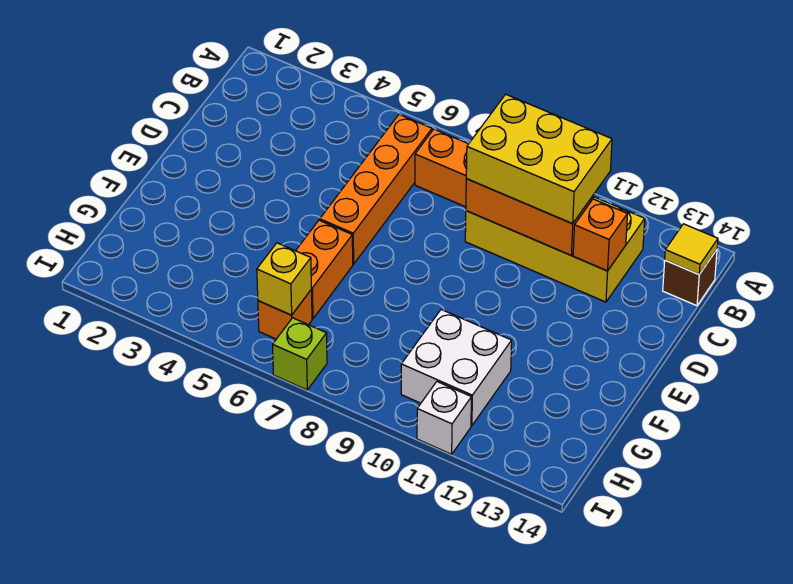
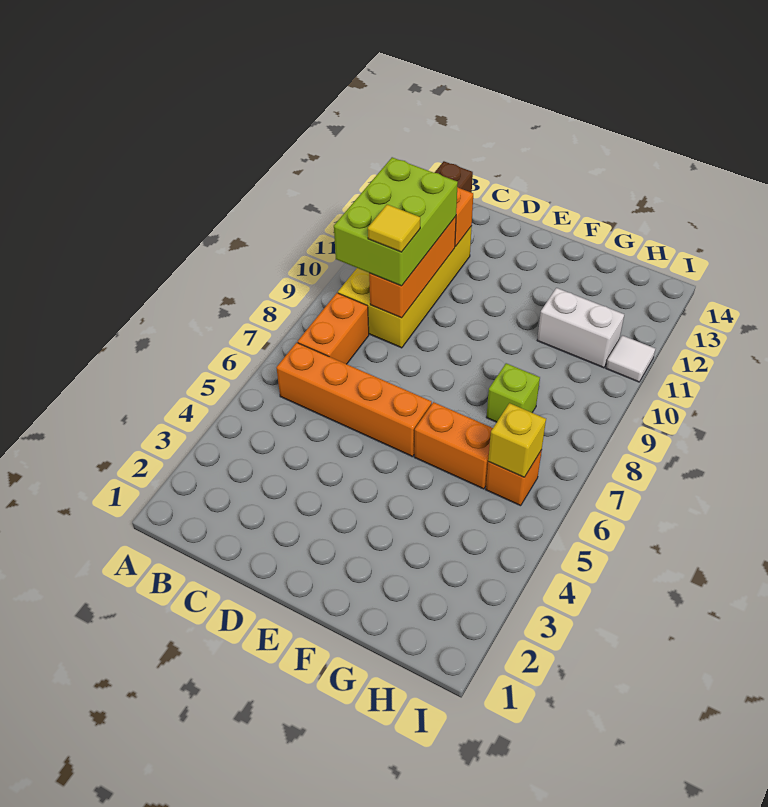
yellow brick B9:C11 level 3 -> lime brick B9:C11 level 3
yellow tile B14 level 2 -> yellow tile C9 level 4
white brick G10:H11 level 1 -> white brick G11:H11 level 1
lime brick I7 level 1 -> lime brick G8 level 1
white brick I11 level 1 -> white tile I11 level 1

